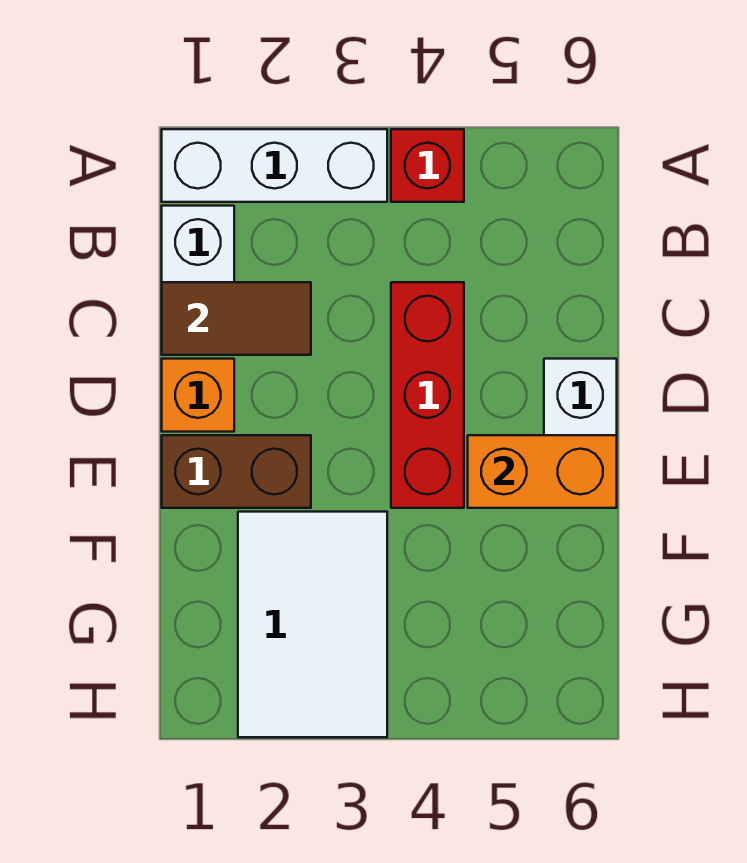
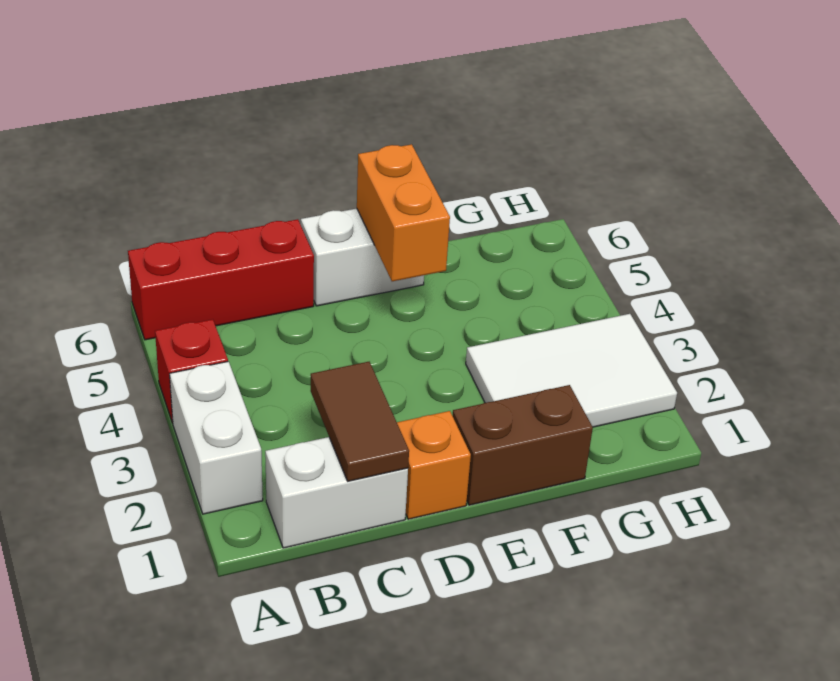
white brick A1:A3 level 1 -> white brick A2:A3 level 1
red brick C4:E4 level 1 -> red brick A6:C6 level 1
brown brick E1:E2 level 1 -> brown brick E1:F1 level 1

